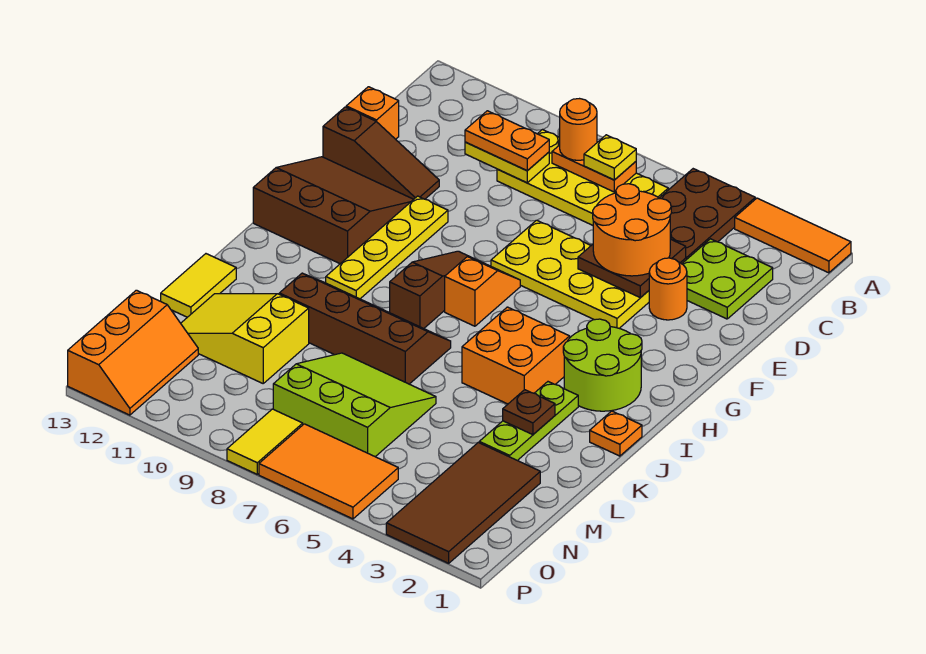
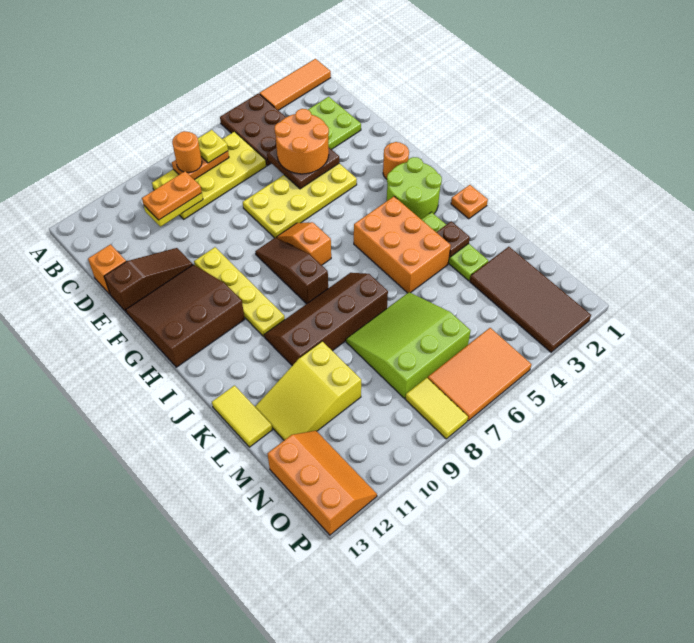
orange round brick E3 level 1 -> orange round brick G2 level 1
orange brick I4:J5 level 1 -> orange brick I4:K5 level 1

